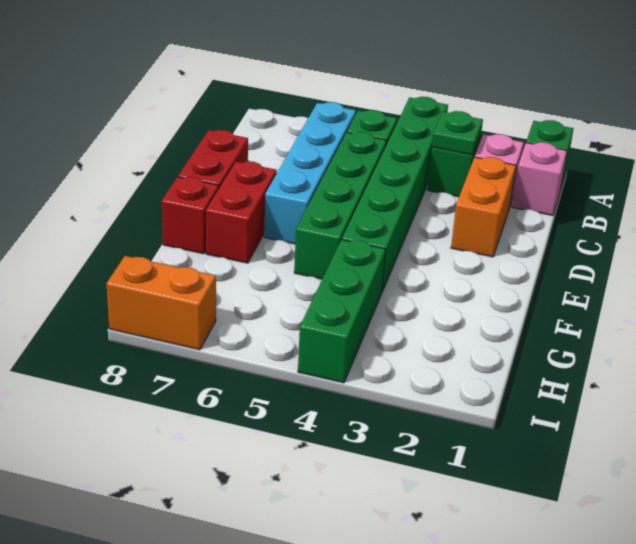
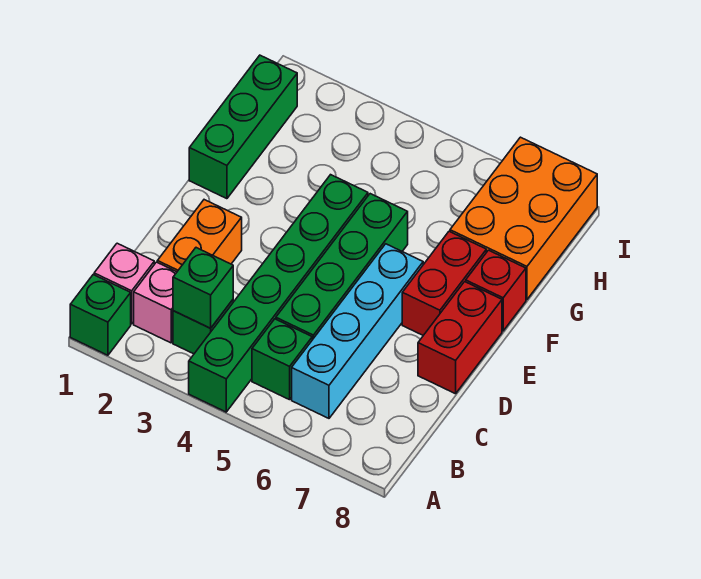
green plate B3 level 2 -> green brick B3 level 2
green brick G4:I4 level 1 -> green brick F1:H1 level 1
orange brick I7:I8 level 1 -> orange brick G7:I8 level 1

